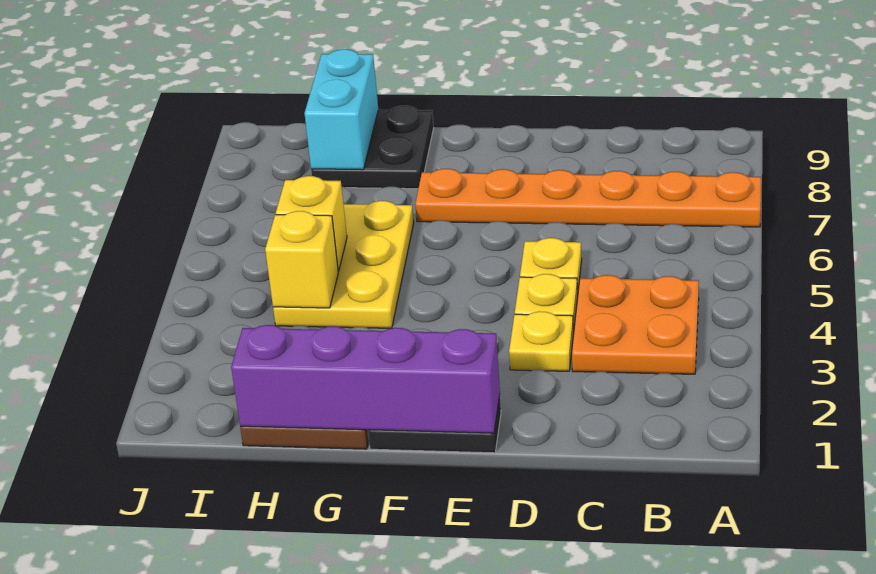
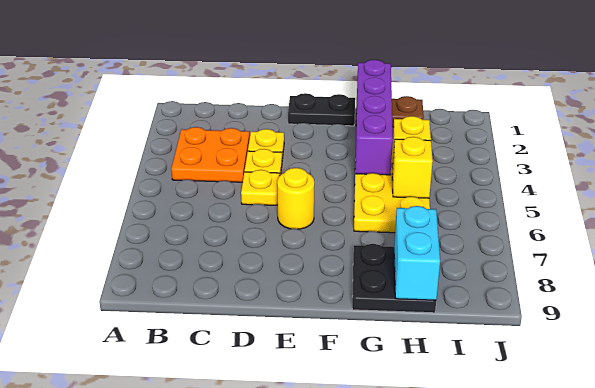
orange plate A7:F7 level 1 -> none
purple brick E1:H1 level 2 -> purple brick G1:G4 level 2
none -> yellow round brick E6 level 1

